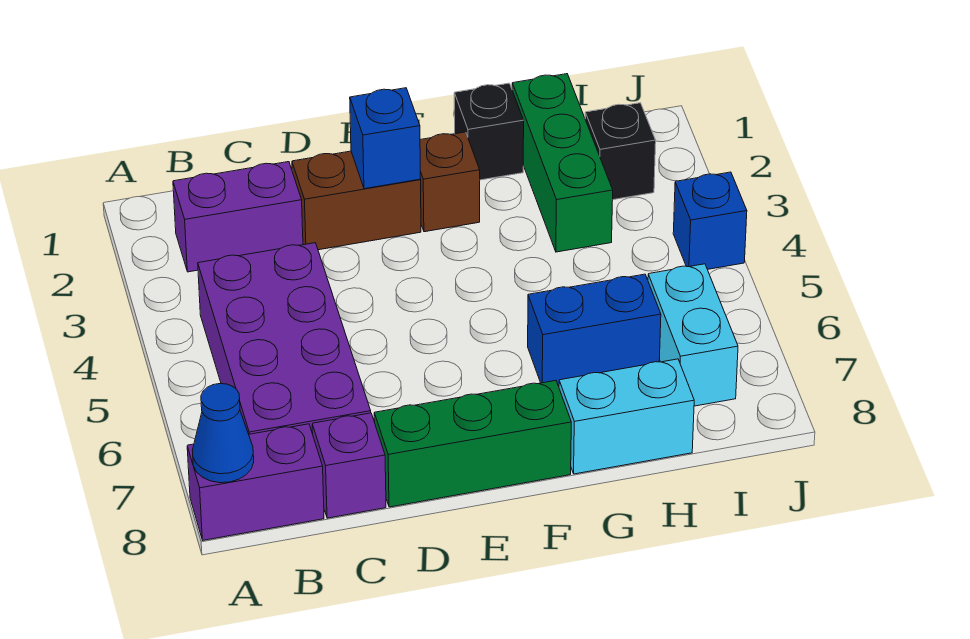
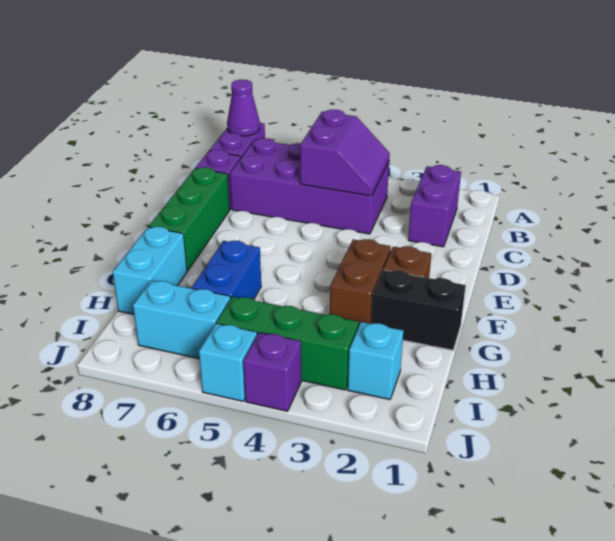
blue cone A8 level 2 -> purple cone A8 level 2
none -> purple slope B4:C5 level 2 top 5
brown brick D2:E2 level 1 -> brown brick F3:G3 level 1
blue brick E2 level 2 -> none
black brick G1 level 1 -> black brick G1:G2 level 1
green brick H1:H3 level 1 -> green brick I3:I5 level 1
black brick I2 level 1 -> cyan brick I2 level 1
blue brick J4 level 1 -> purple brick J4 level 1
none -> cyan brick J5 level 1

